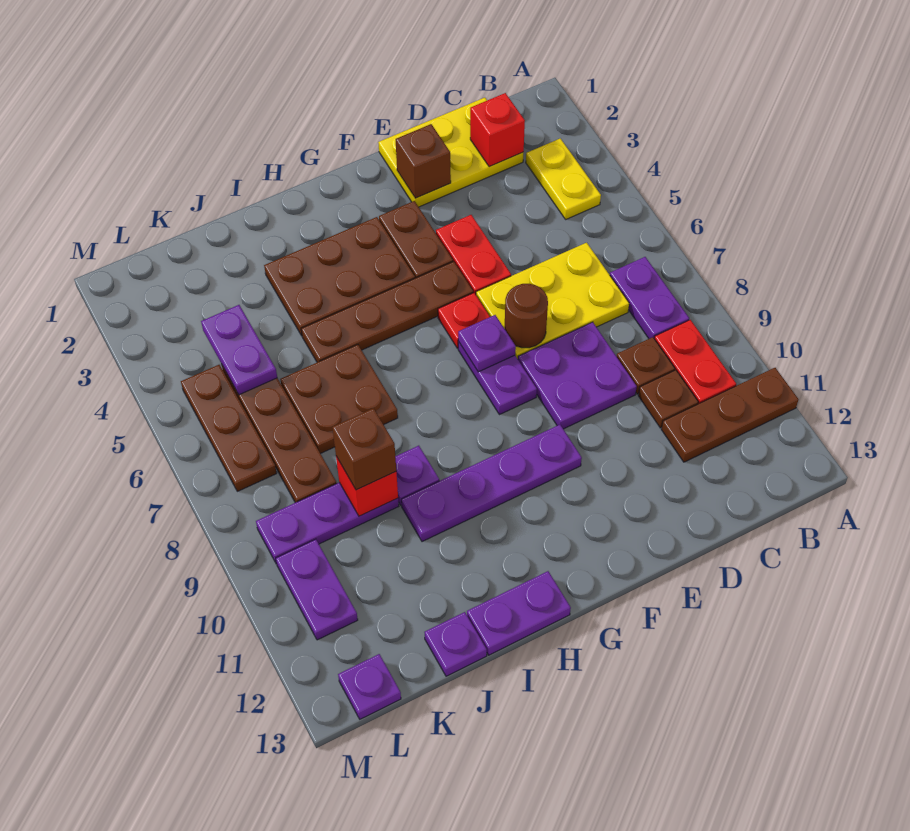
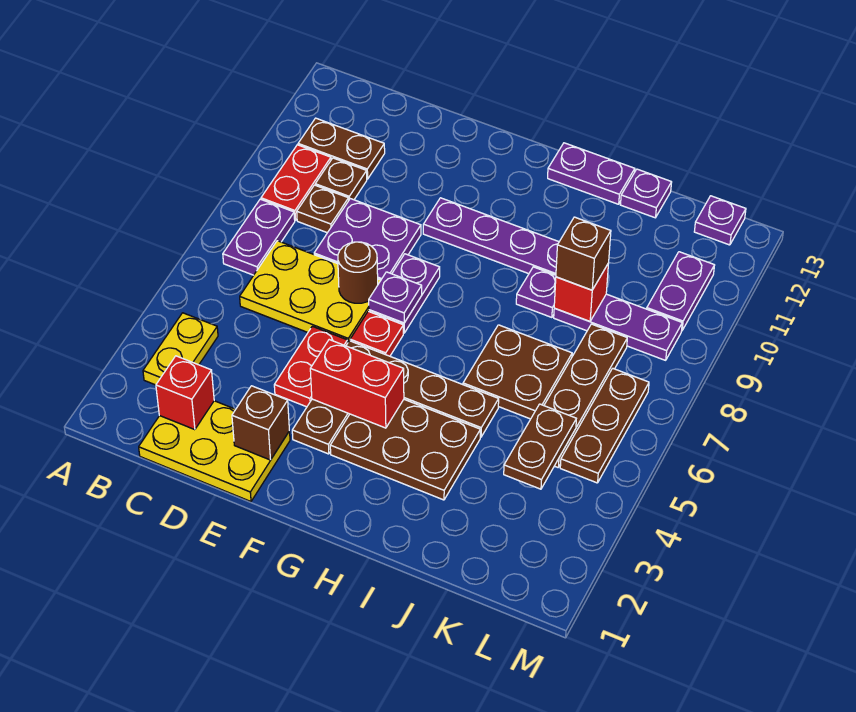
brown plate A11:C11 level 1 -> brown plate B11:C11 level 1
none -> red brick F4:G4 level 2
purple plate K4:K5 level 2 -> brown plate K4:K5 level 2

